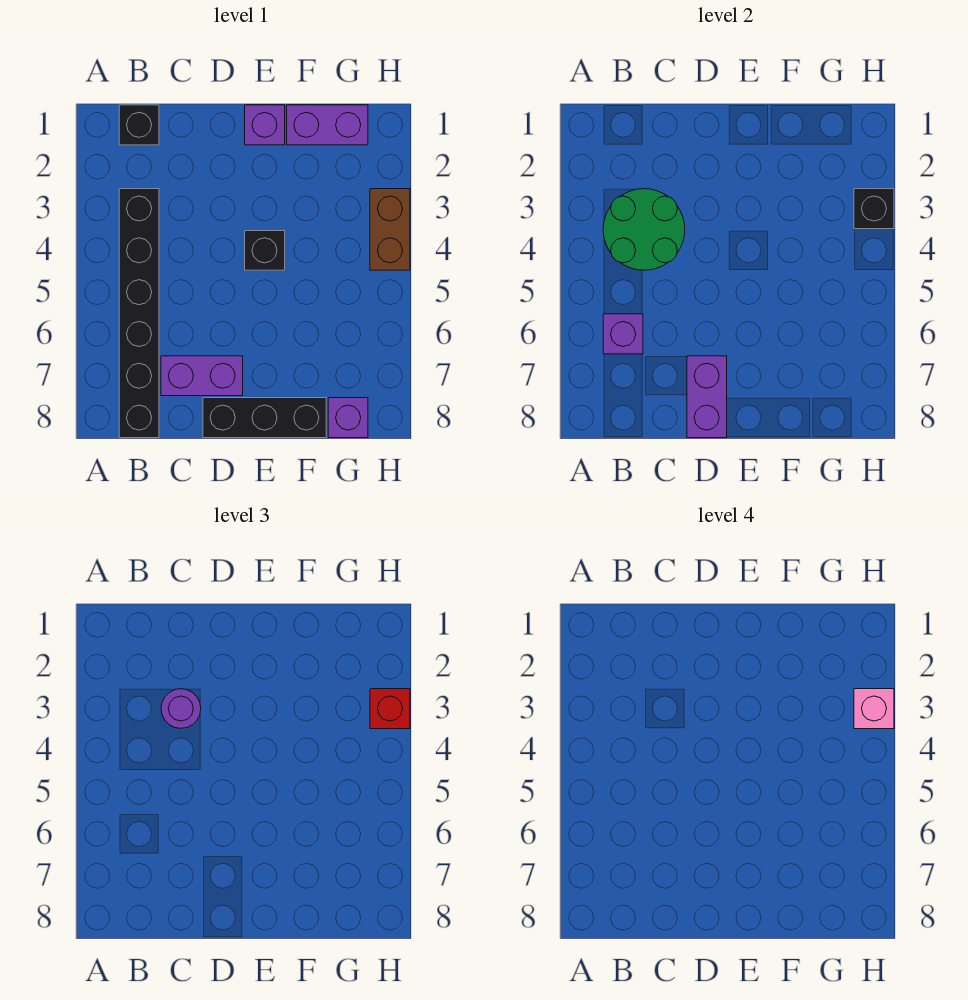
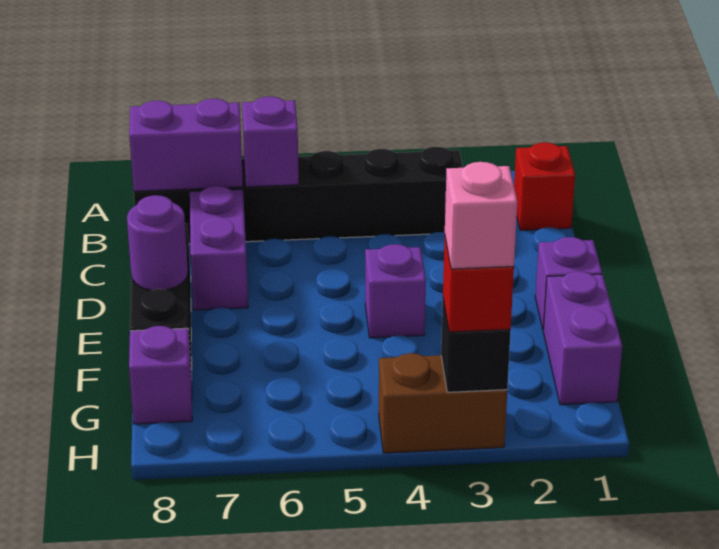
black brick B1 level 1 -> red brick B1 level 1
green round brick B3:C4 level 2 -> none
purple round brick C3 level 3 -> purple round brick E8 level 2
purple brick D7:D8 level 2 -> purple brick B7:B8 level 2
black brick E4 level 1 -> purple brick E4 level 1

